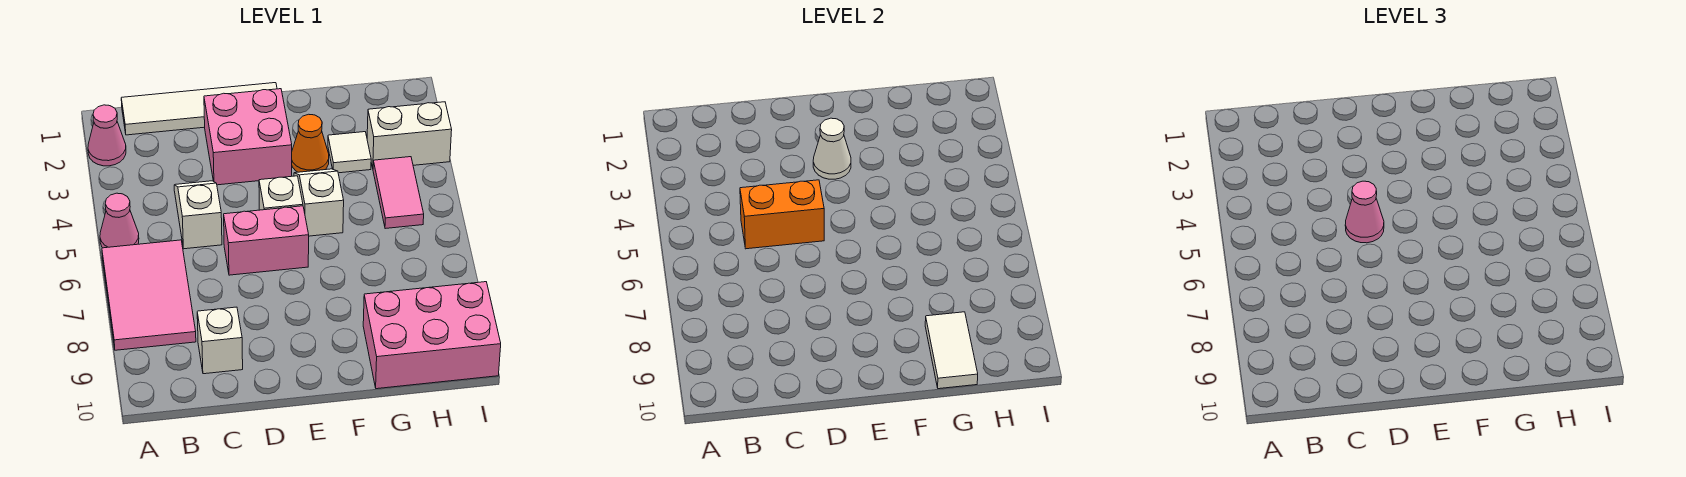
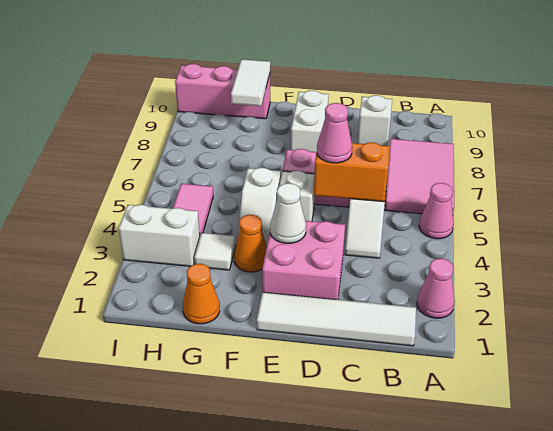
none -> white brick E8:E9 level 1
none -> orange cone G1 level 1
pink brick G9:I10 level 1 -> pink brick G10:I10 level 1

